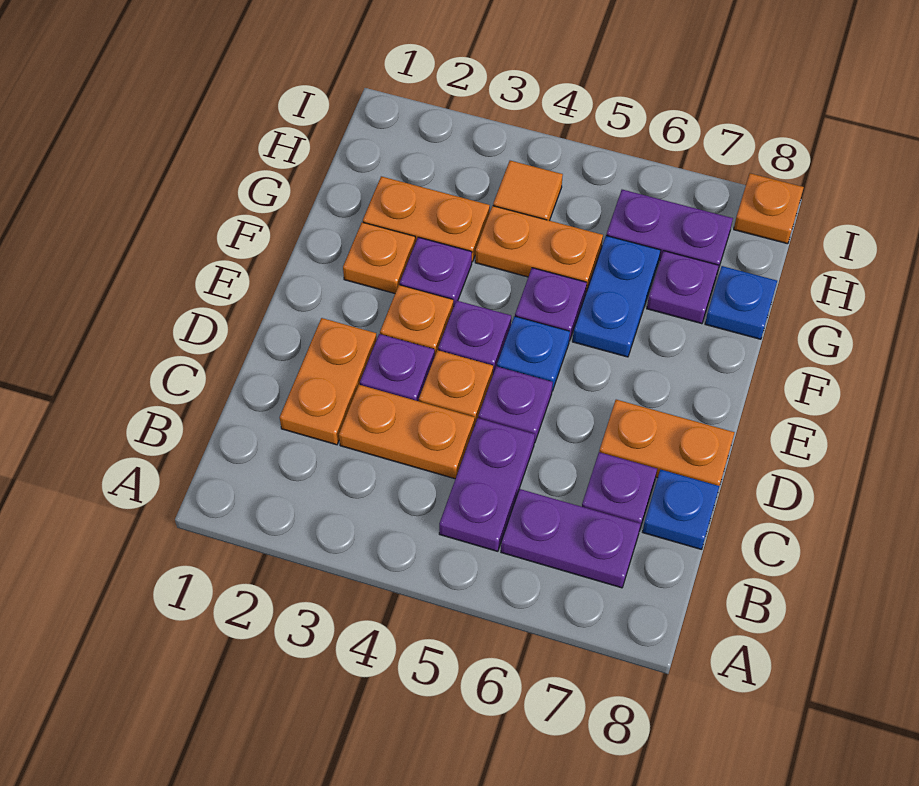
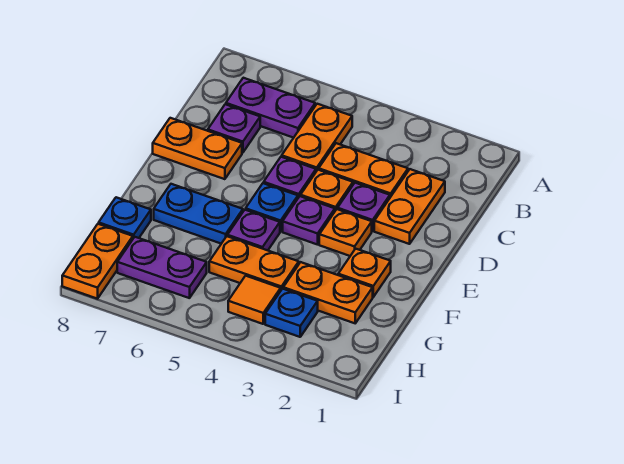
purple plate B5:C5 level 1 -> orange plate B5:C5 level 1
blue plate C8 level 1 -> blue plate H3 level 1
purple plate F3 level 1 -> none
blue plate F6:G6 level 1 -> blue plate F6:F7 level 1
purple plate G7 level 1 -> none
orange plate I8 level 1 -> orange plate H8:I8 level 1

